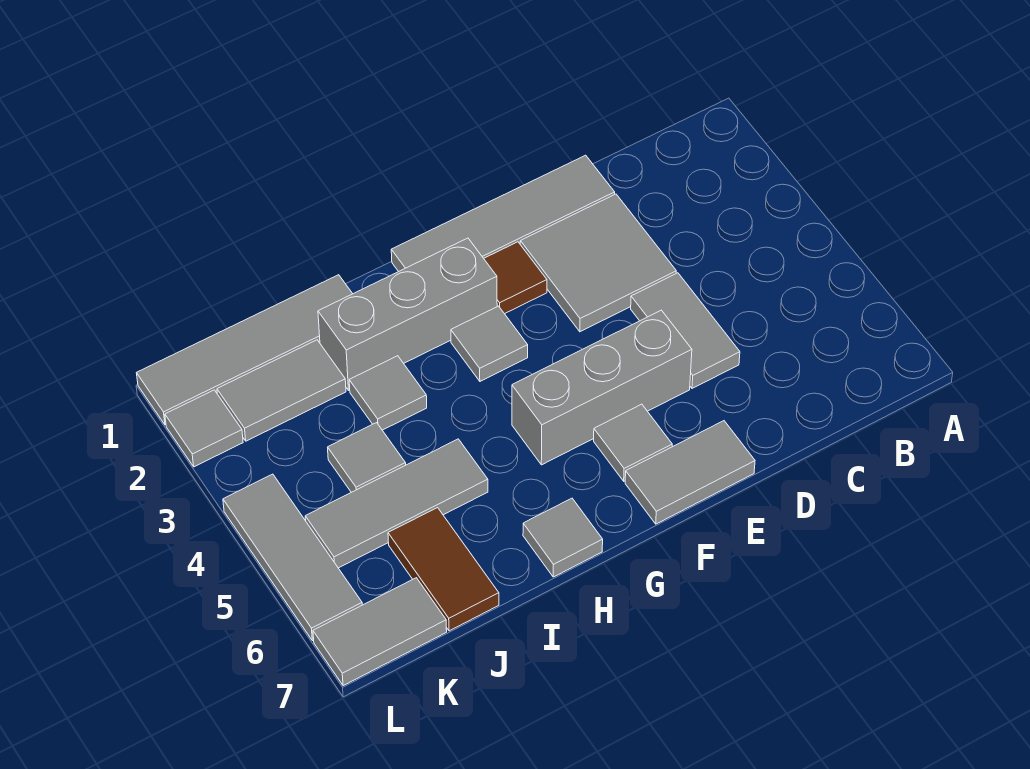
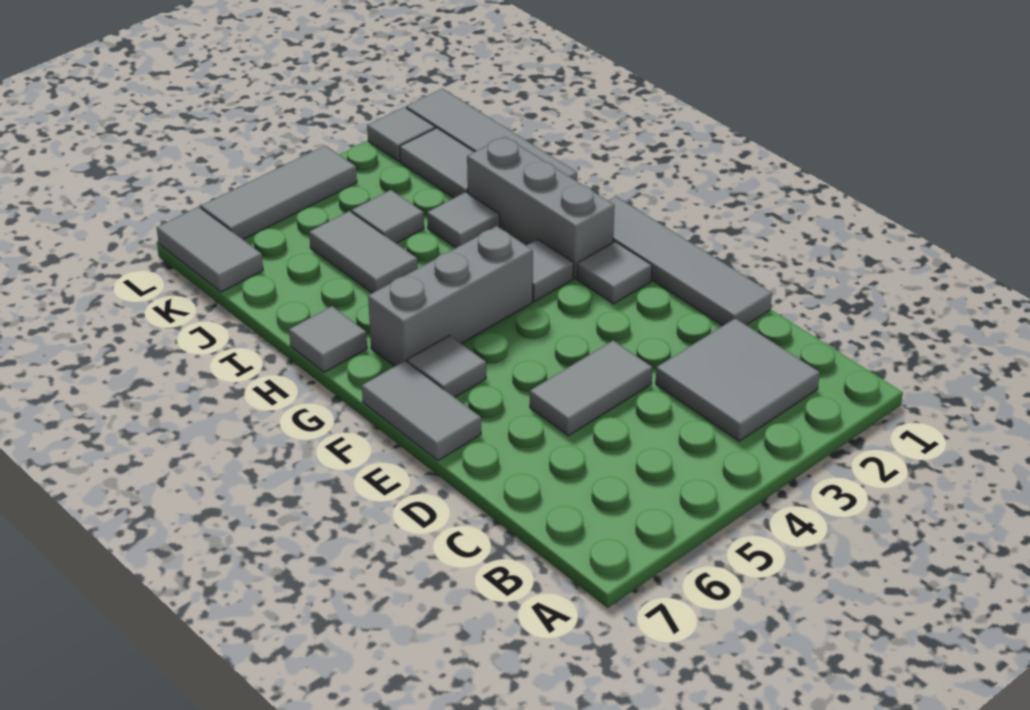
grey tile D2:E3 level 1 -> grey tile B2:C3 level 1
grey brick E5:G5 level 1 -> grey brick G4:G6 level 1
brown tile F2 level 1 -> grey tile F2 level 1
grey tile I5:K5 level 1 -> grey tile I5:J5 level 1
brown tile J6:J7 level 1 -> none

